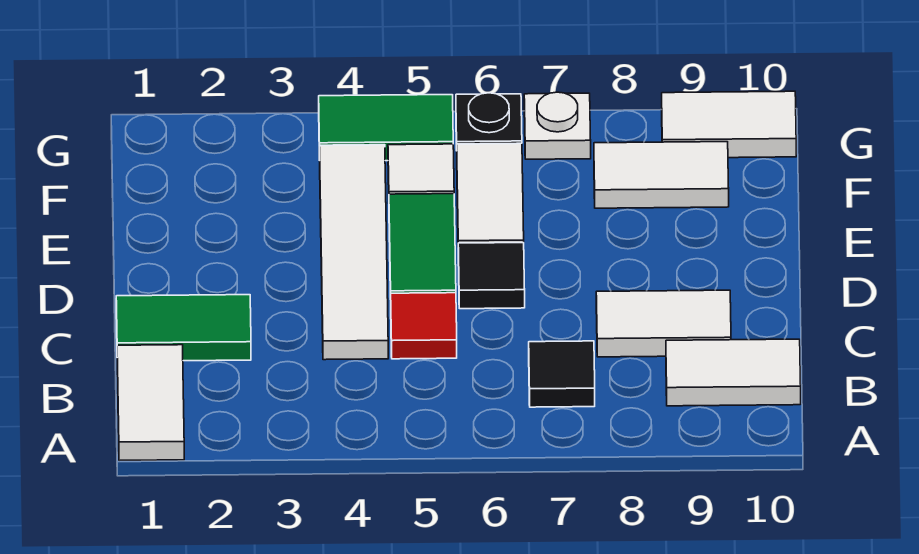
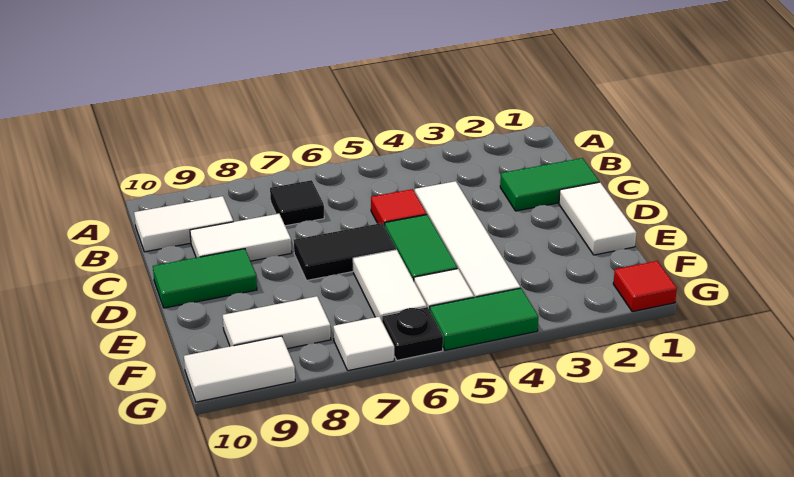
white tile A1:B1 level 1 -> white tile D1:E1 level 1
black tile D6 level 1 -> black tile D6:D7 level 1
none -> green tile D9:D10 level 1
none -> red tile G1 level 1
white plate G7 level 1 -> white tile G7 level 1

